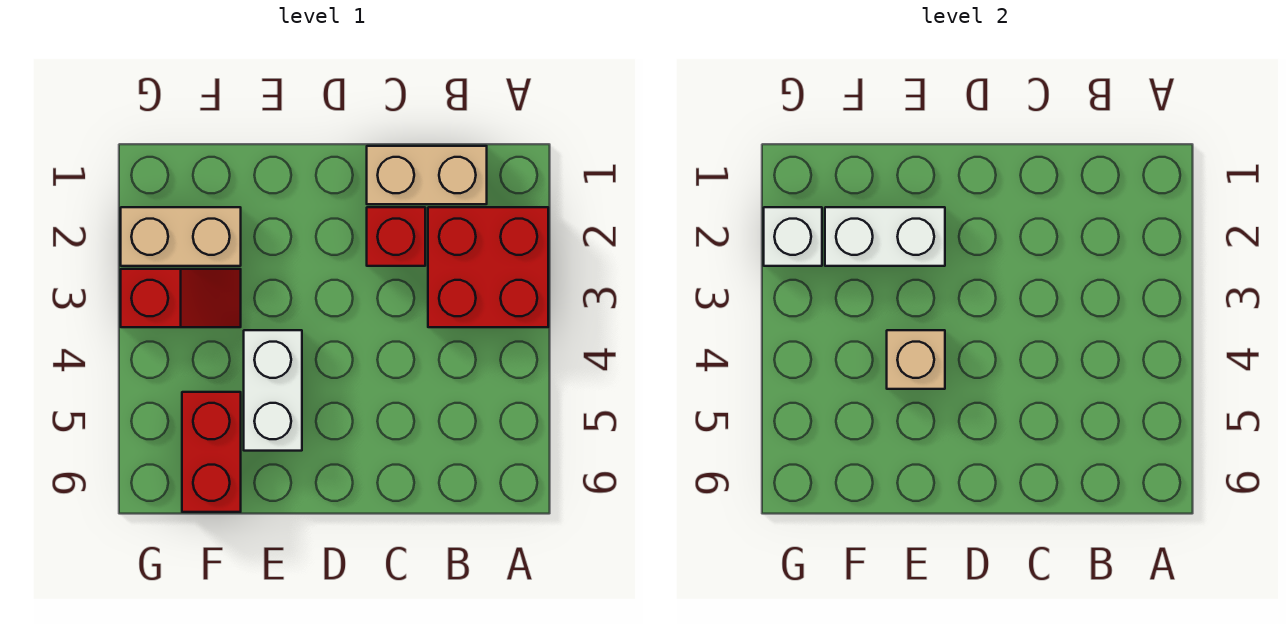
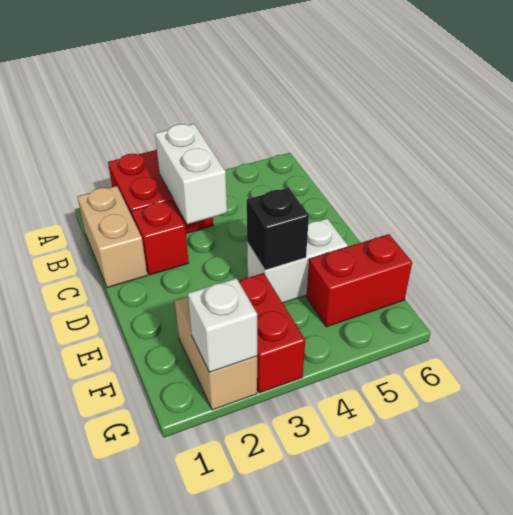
white brick E2:F2 level 2 -> white brick B3:C3 level 2
tan brick E4 level 2 -> black brick E4 level 2
red slope F3:G3 level 1 top G -> red brick F3:G3 level 1

